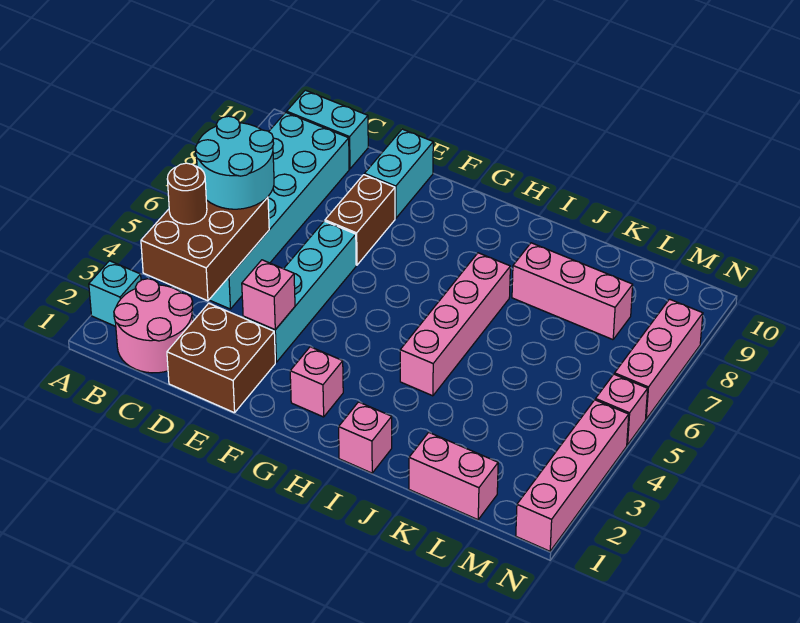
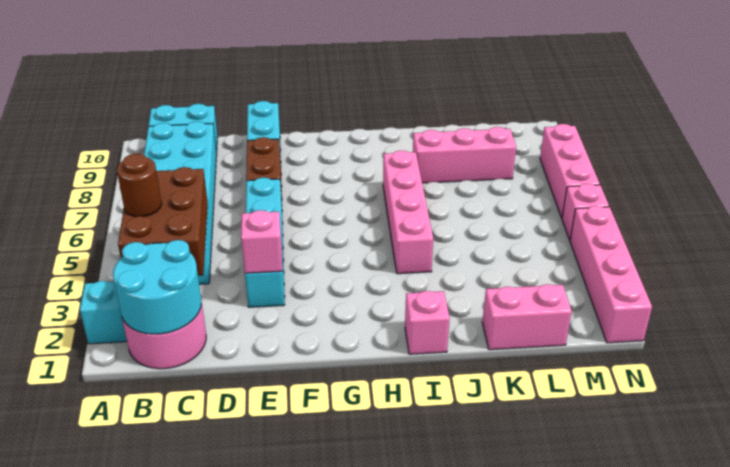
cyan round brick B5:C6 level 3 -> cyan round brick B1:C2 level 2
brown brick D1:E2 level 1 -> none
pink brick G2 level 1 -> none

